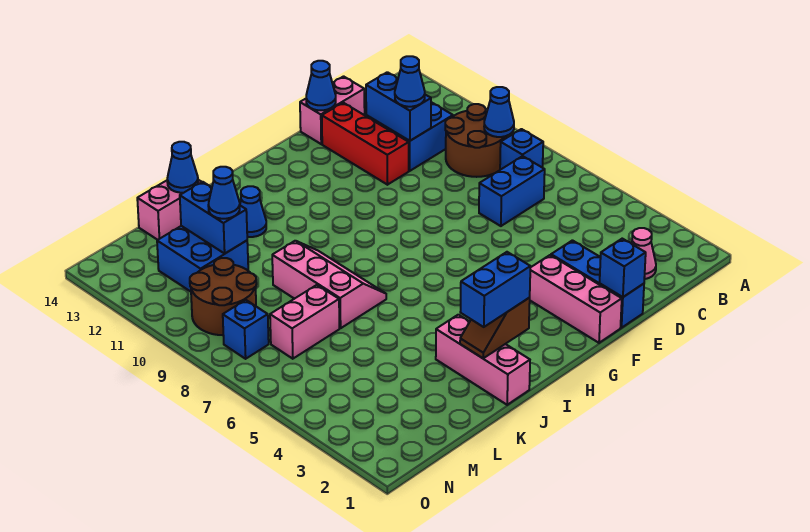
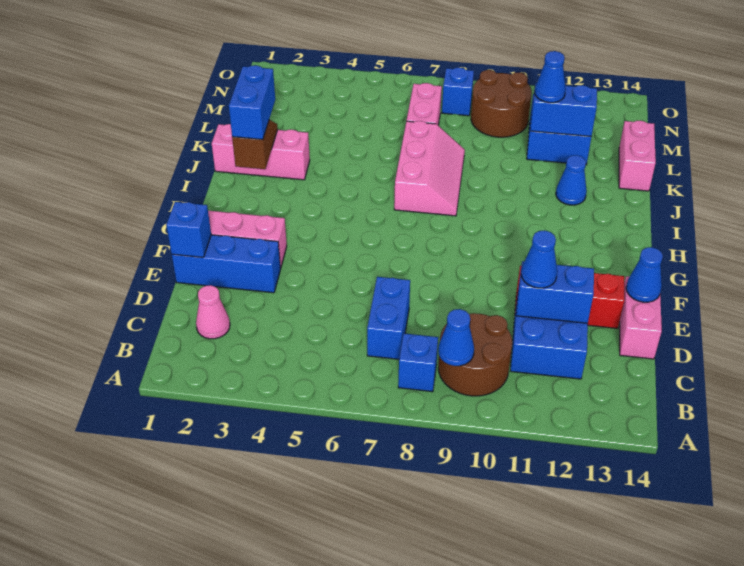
pink slope J7:K9 level 1 top K -> pink slope I7:K8 level 1 top 7
blue cone K14 level 2 -> none

